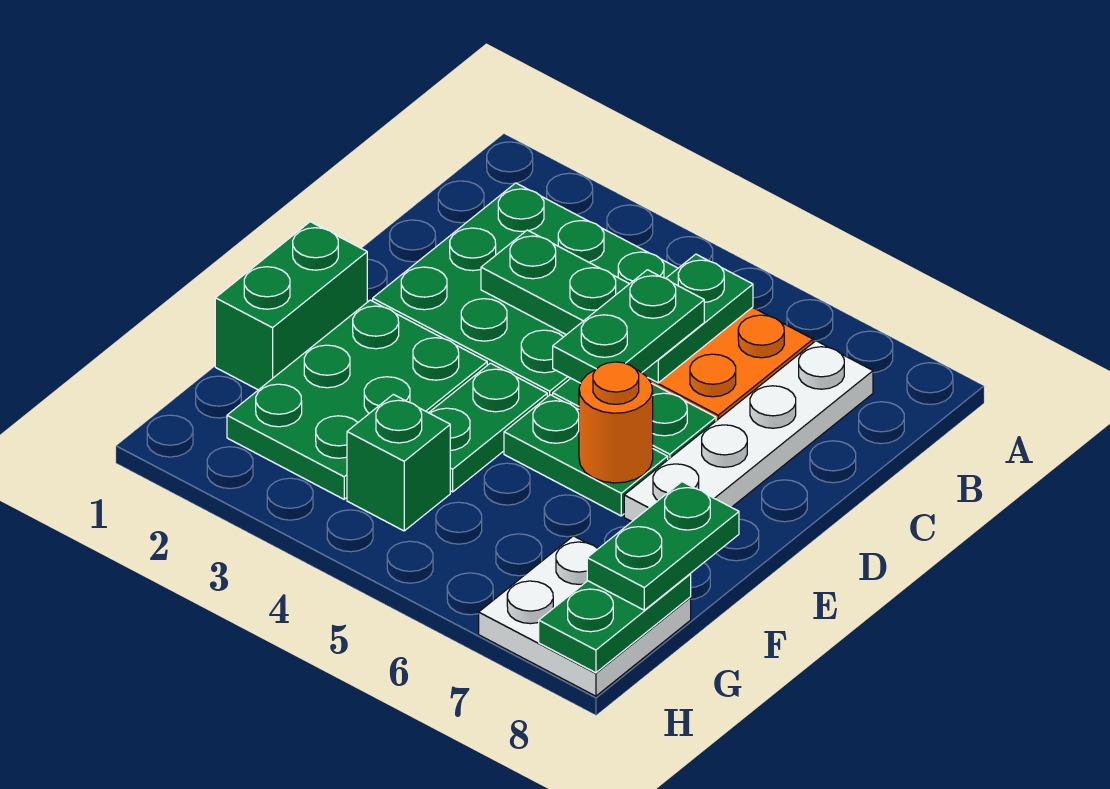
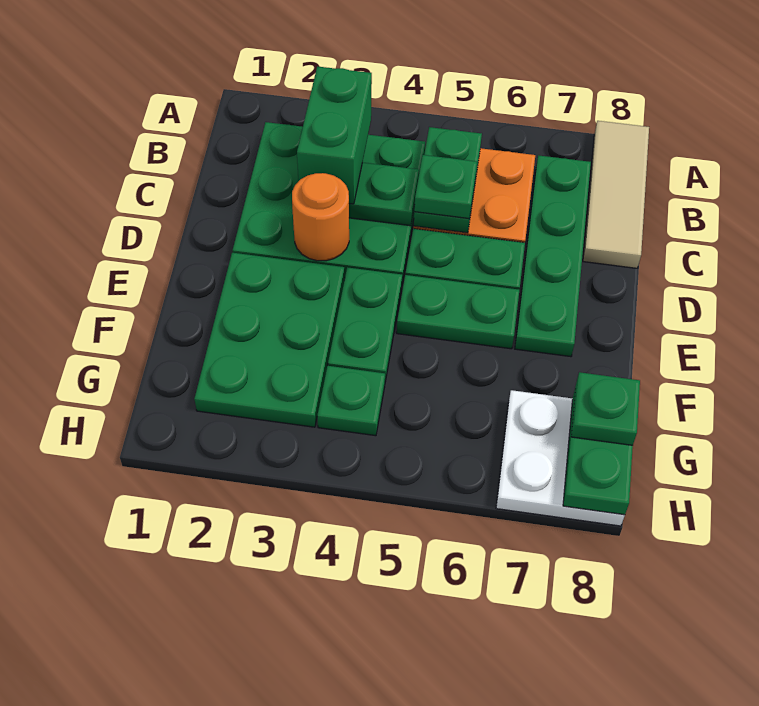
none -> tan tile A8:C8 level 1
white plate B7:E7 level 1 -> green plate B7:E7 level 1
green plate C5:D5 level 3 -> green plate C5 level 3
green brick E1:F1 level 1 -> green brick B3:C3 level 3
orange round brick E6 level 2 -> orange round brick D3 level 2
green plate F8:G8 level 3 -> green plate G8 level 3
green brick G4 level 1 -> green plate G4 level 1

